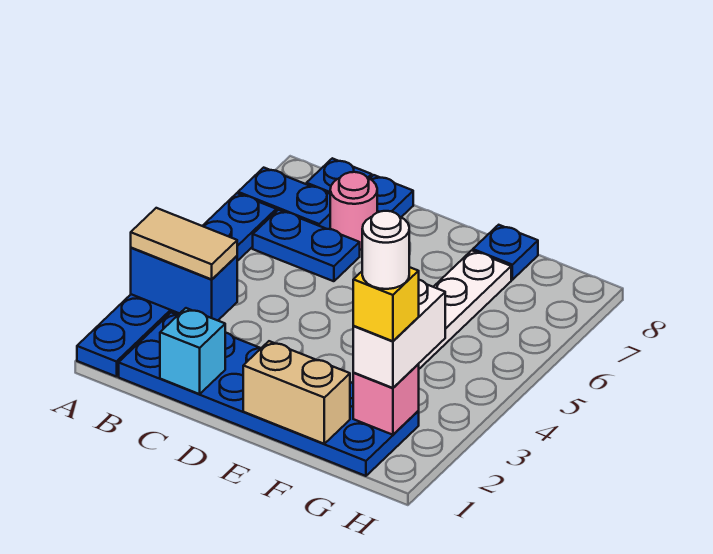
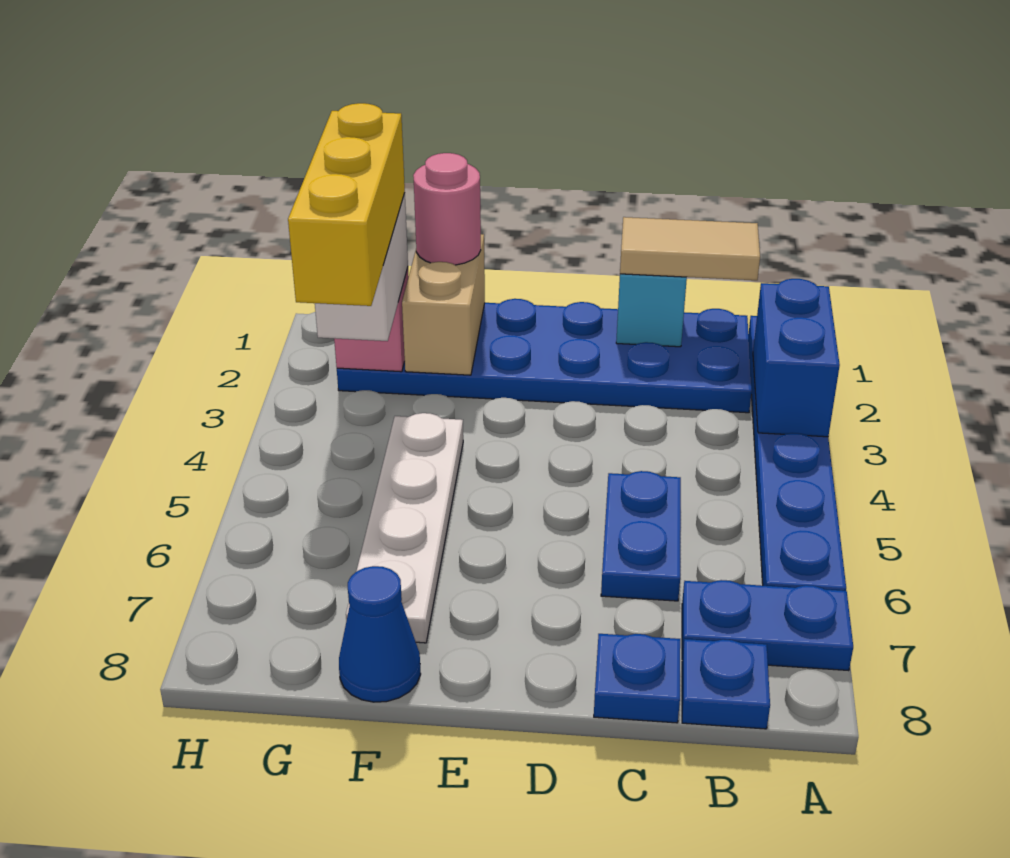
blue brick A3:B3 level 2 -> blue brick A2:A3 level 2
tan tile A3:B3 level 3 -> tan tile B1:C1 level 3
blue plate B6:C6 level 1 -> blue plate C5:C6 level 1
pink round brick C7 level 1 -> pink round brick F1 level 3
tan brick E1:F1 level 2 -> tan brick F1:F2 level 2
blue plate F8 level 1 -> blue cone F8 level 1
yellow brick G2 level 4 -> yellow brick G2:G4 level 4
white round brick G2 level 5 -> none

